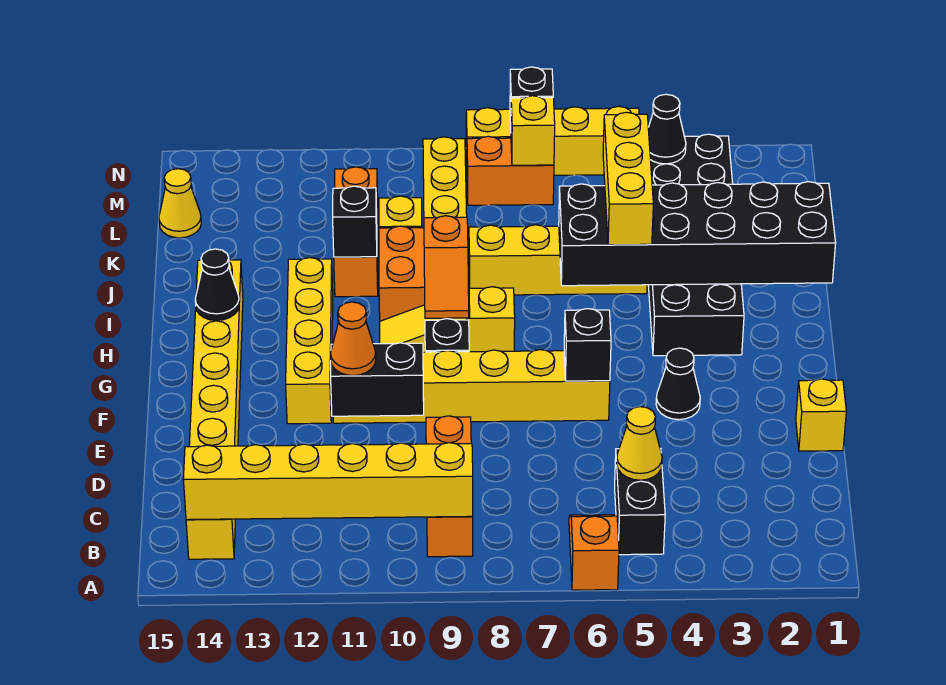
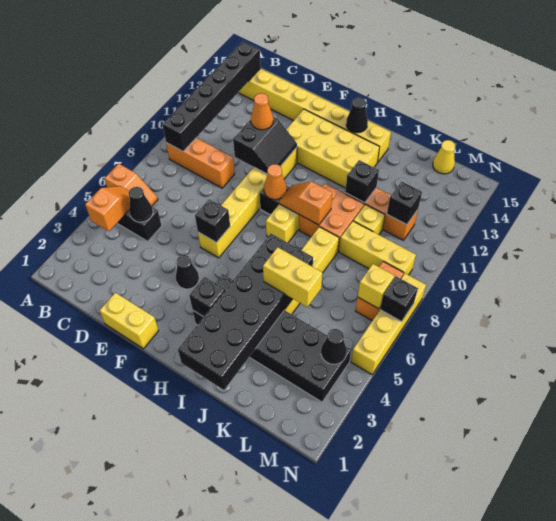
none -> orange slope B4:B5 level 2 top 4
yellow brick B9:B14 level 2 -> black brick B9:B14 level 2
yellow cone C5 level 2 -> black cone C5 level 2
yellow brick E1 level 1 -> yellow brick E1:F1 level 1
yellow brick F12:I12 level 1 -> yellow brick F12:I13 level 1
none -> orange cone G9 level 2
none -> black brick H3 level 2
yellow brick I5:K5 level 3 -> yellow brick J5:K5 level 3
none -> black brick L11 level 2

